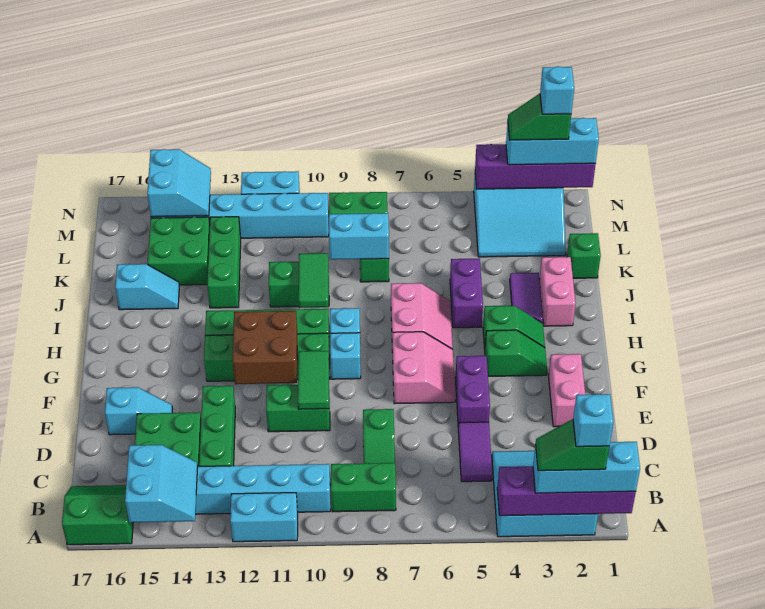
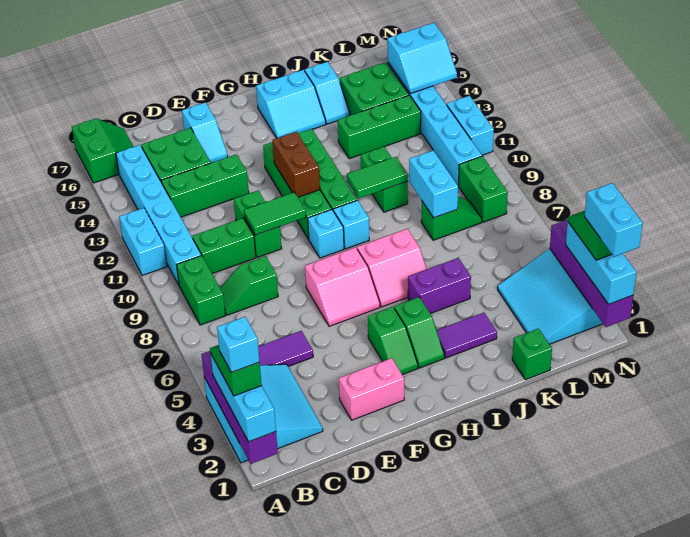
cyan slope A14:B15 level 2 top 15 -> cyan slope H15:I16 level 1 top 16
none -> green brick C10:D10 level 1
purple brick E5:F5 level 1 -> none
brown brick F11:G12 level 2 -> brown brick G11:G12 level 2
pink brick I2:J2 level 1 -> none
cyan brick N2 level 5 -> cyan brick N1:N2 level 5

